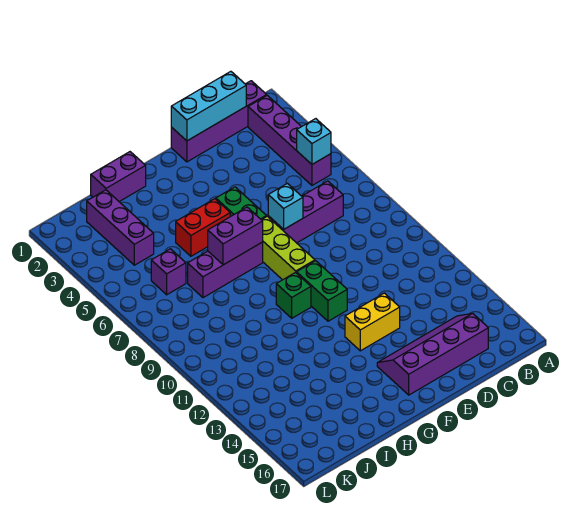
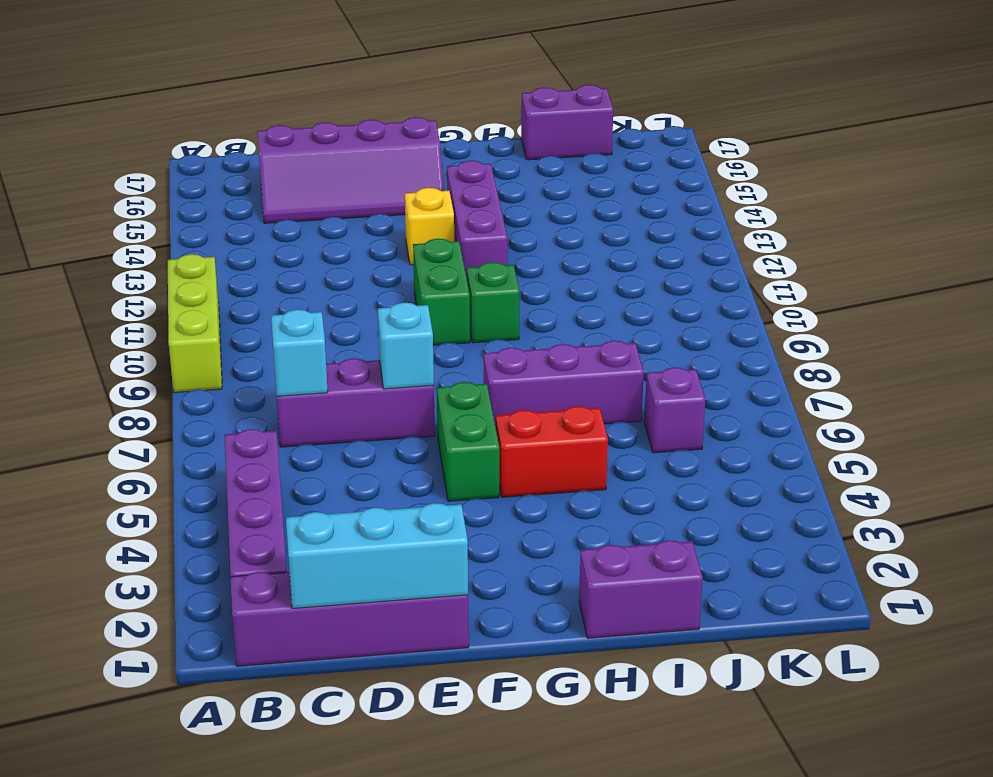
cyan brick B5 level 2 -> cyan brick C7 level 2
yellow brick E13:F13 level 1 -> yellow brick F13 level 1
lime brick F7:F9 level 1 -> lime brick A9:A11 level 1
purple brick G7:H7 level 2 -> purple brick I17:J17 level 1
purple brick J2:J4 level 1 -> purple brick G12:G14 level 1

